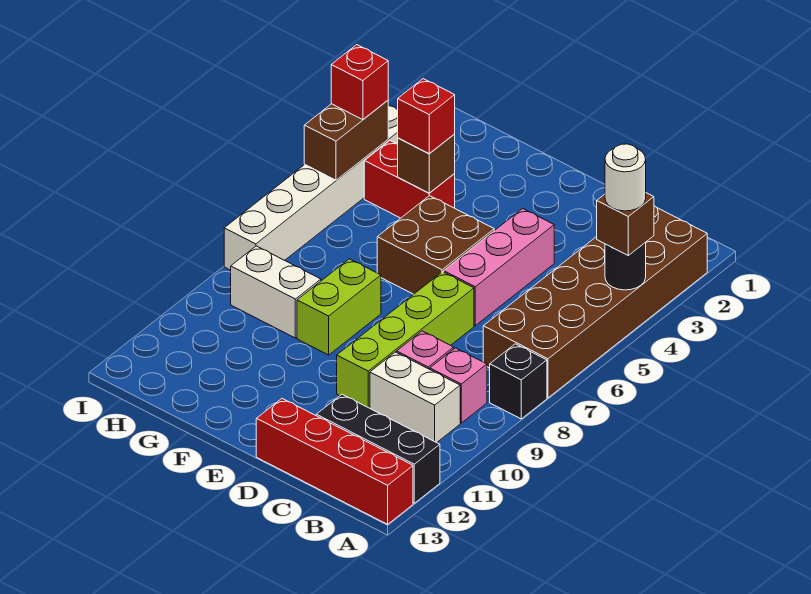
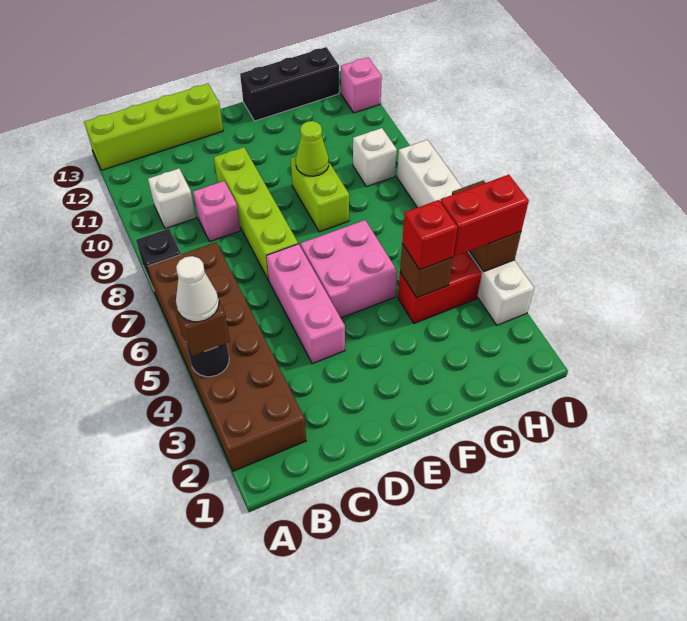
white round brick A4 level 4 -> white cone A4 level 4
black brick A12:C12 level 1 -> black brick F13:H13 level 1
red brick A13:D13 level 1 -> lime brick A13:D13 level 1
pink brick B9 level 1 -> pink brick I12 level 1
white brick B10:C10 level 1 -> white brick B10 level 1
brown brick E5:F6 level 1 -> pink brick E5:F6 level 1
none -> lime cone F9 level 2
white brick G9:H9 level 1 -> white brick H9 level 1
red brick I4 level 3 -> red brick H4:I4 level 3

